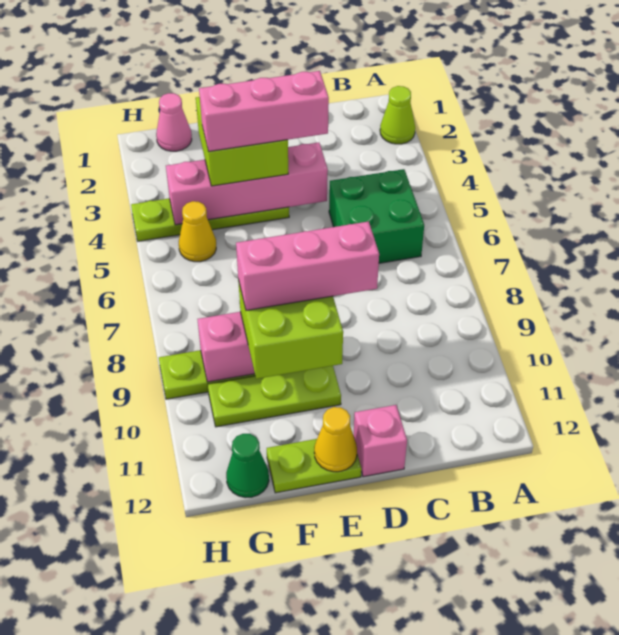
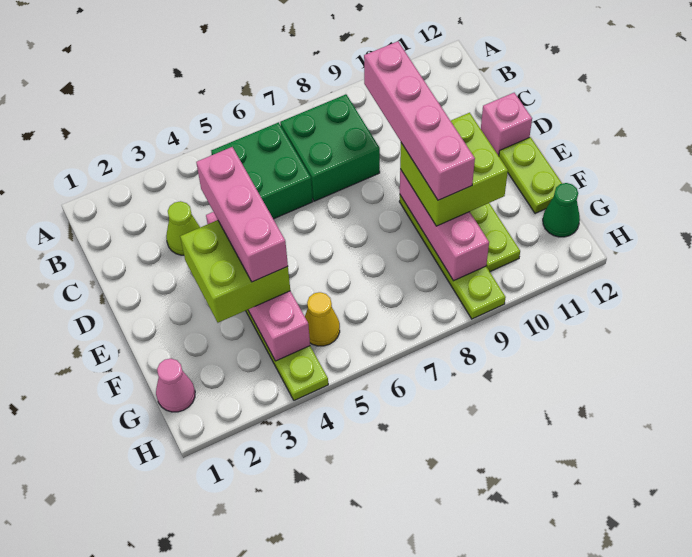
lime cone A2 level 1 -> lime cone C3 level 1
none -> green brick B7:C8 level 1
pink brick D9:F9 level 4 -> pink brick C9:F9 level 4
yellow cone E12 level 2 -> none

